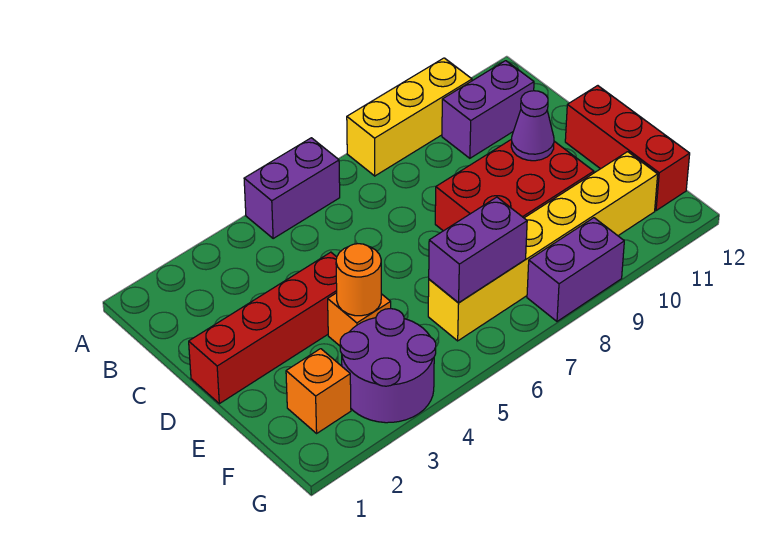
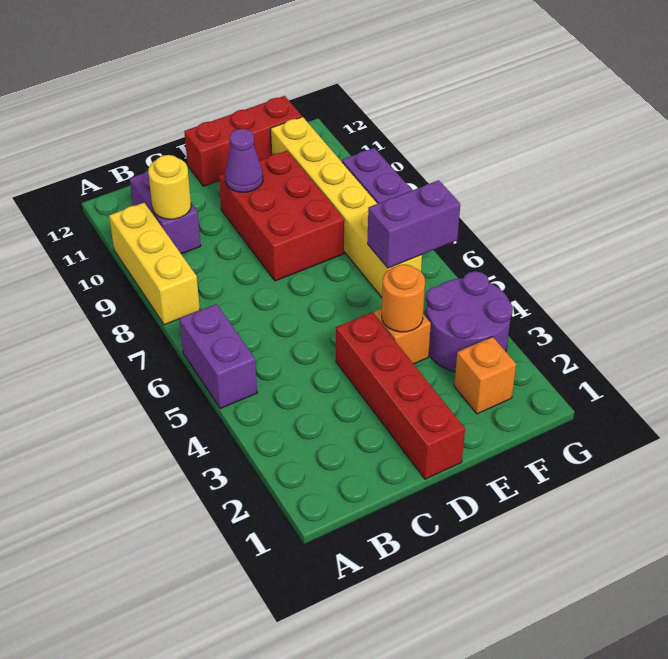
none -> yellow round brick B10 level 2
purple brick F6:F7 level 2 -> purple brick F6:G6 level 2

